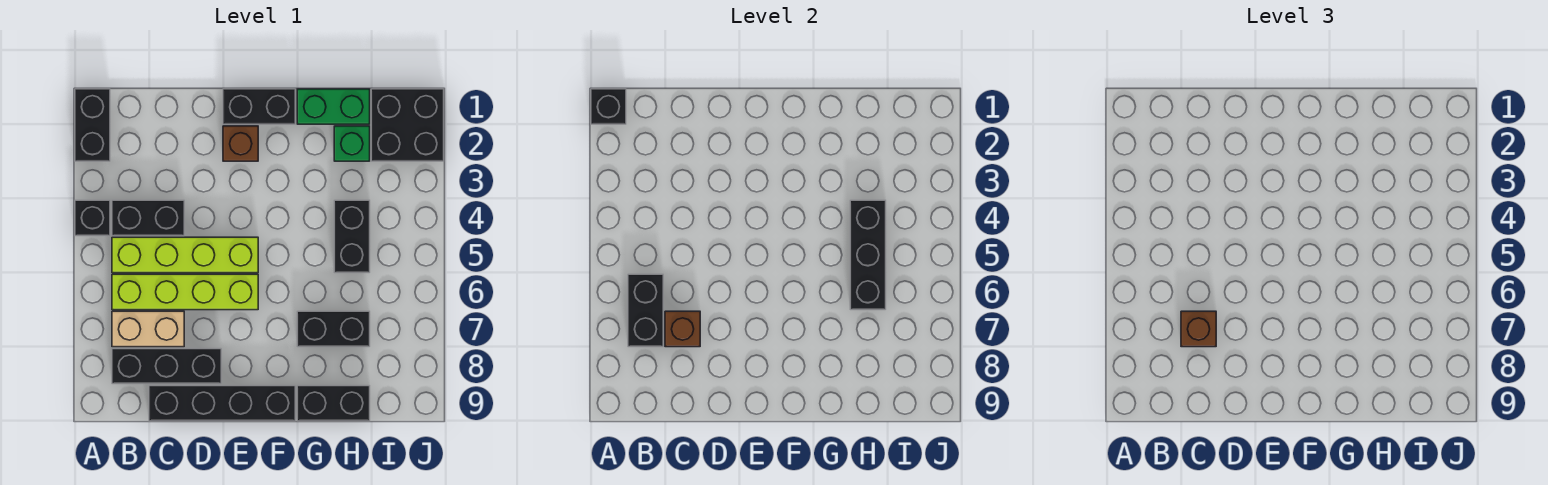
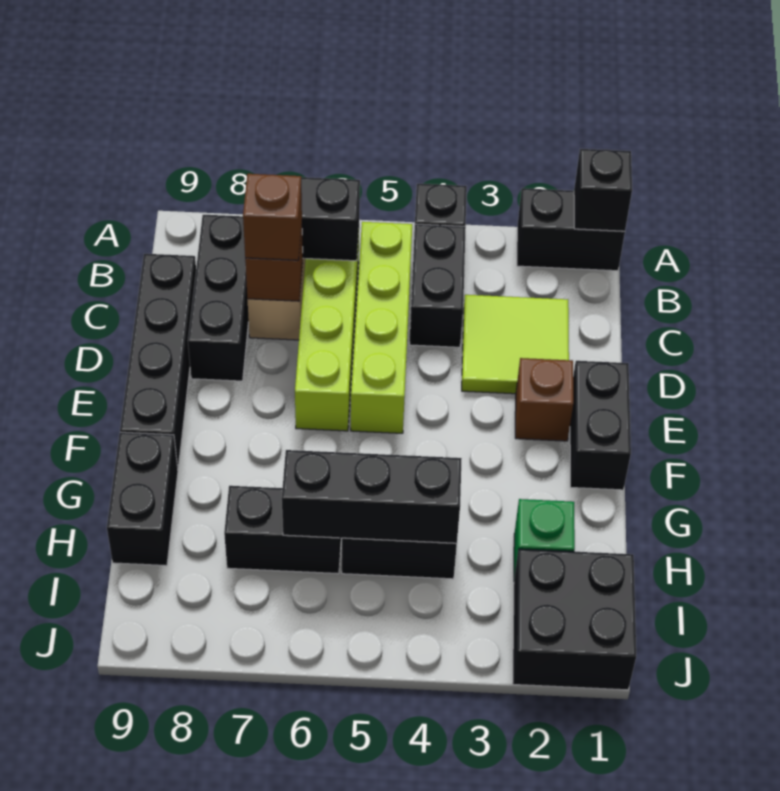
none -> lime tile C2:D3 level 1
green brick G1:H1 level 1 -> none
black brick G7:H7 level 1 -> black brick H6:H7 level 1

